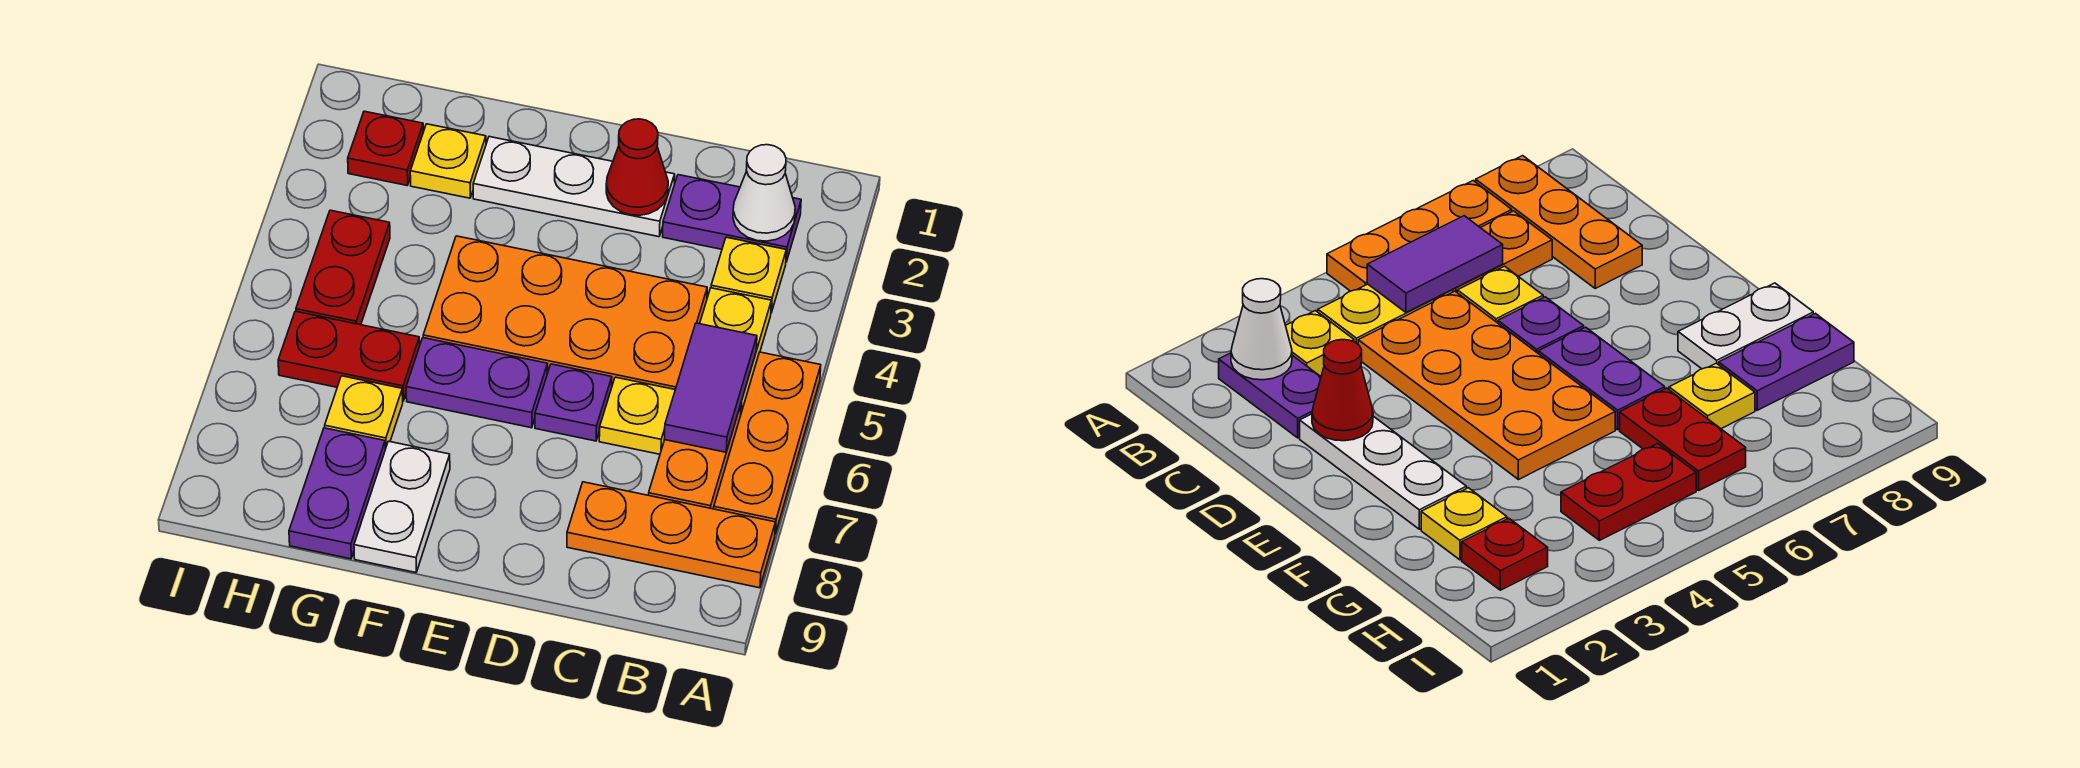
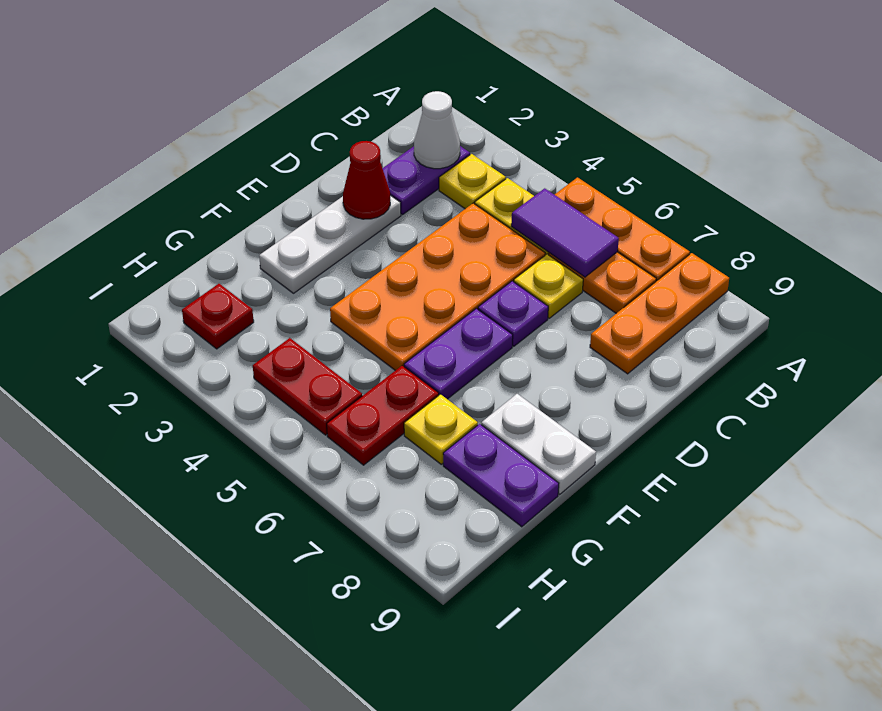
yellow plate G2 level 1 -> none

